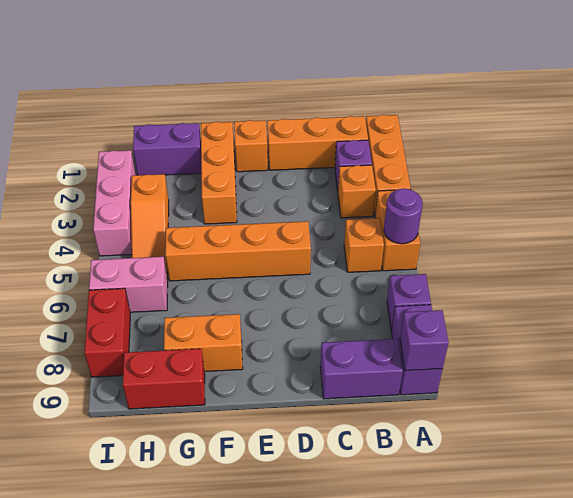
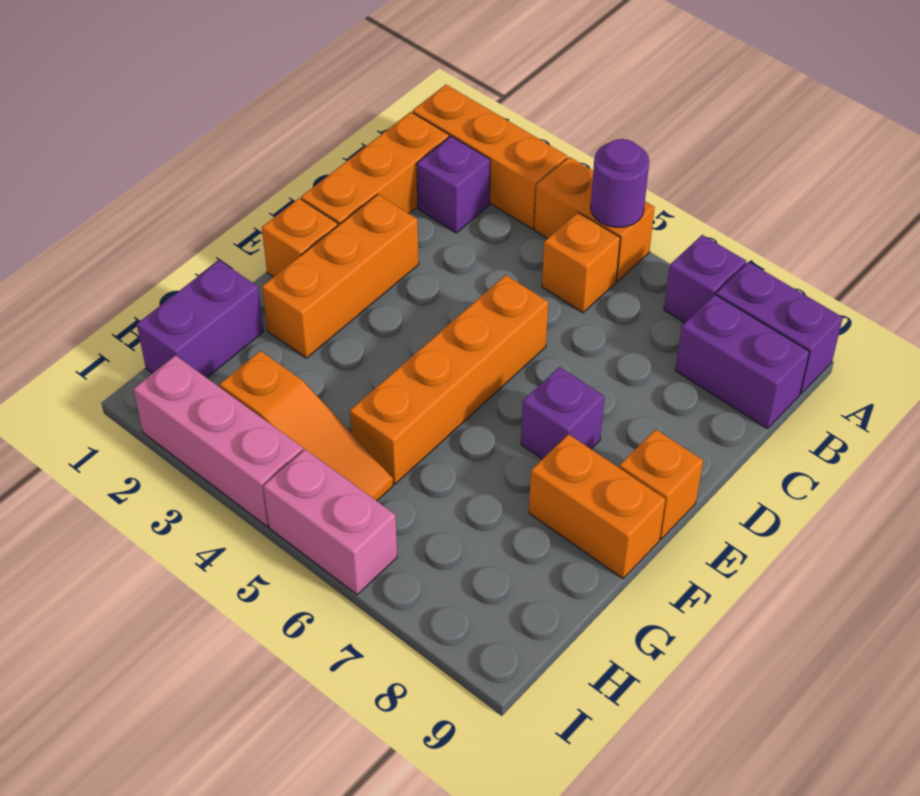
purple brick A9 level 2 -> purple brick E7 level 1
orange brick B3 level 1 -> orange brick E9 level 1
purple brick B9:C9 level 1 -> purple brick B8:B9 level 1
orange brick F1:F3 level 1 -> orange brick D2:F2 level 1
orange brick F8:G8 level 1 -> orange brick F8:F9 level 1
red brick G9:H9 level 1 -> none
pink brick H6:I6 level 1 -> pink brick I5:I6 level 1
red brick I7:I8 level 1 -> none

